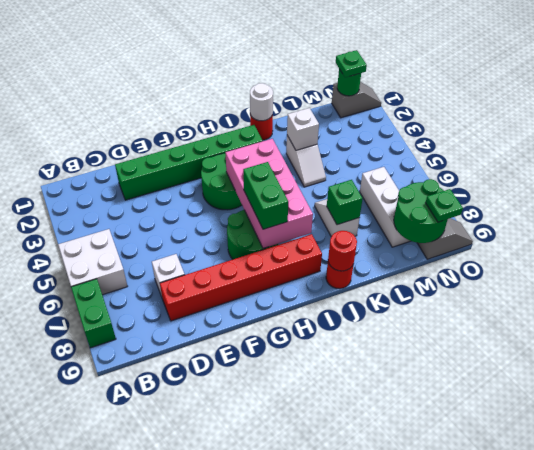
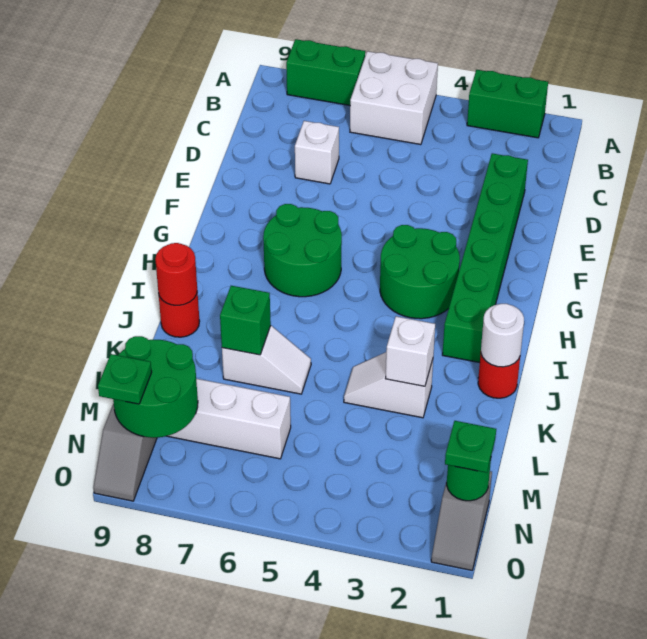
red brick D8:I8 level 1 -> none
pink brick H4:I7 level 2 -> none
green brick H6:H7 level 3 -> green brick A2:A3 level 1

